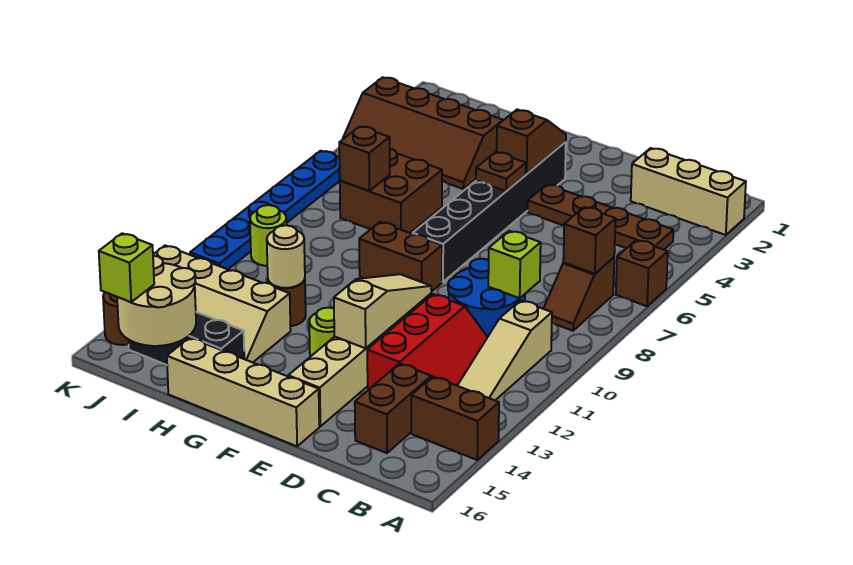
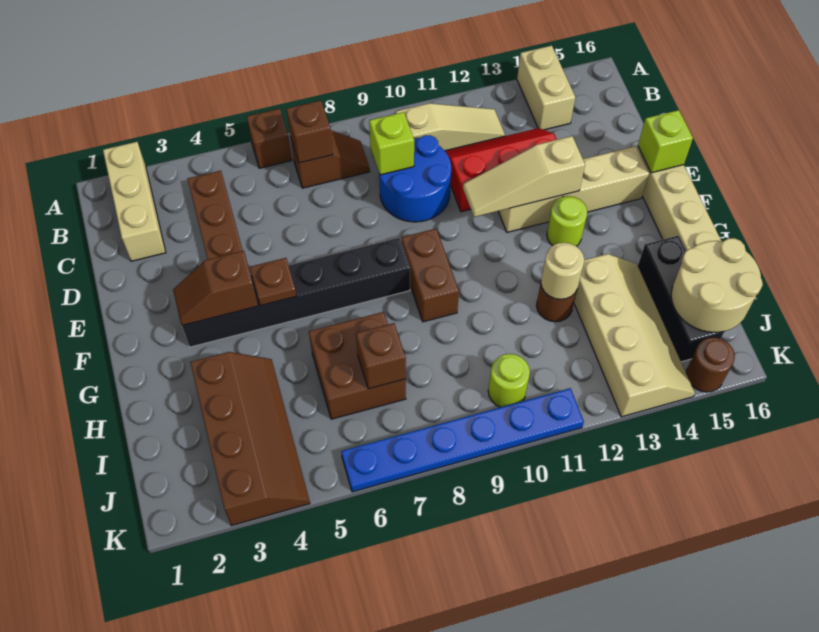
brown brick A14:B14 level 1 -> tan brick A14:B14 level 1
brown brick C14:C15 level 1 -> none
lime brick J16 level 3 -> lime brick E16 level 2

